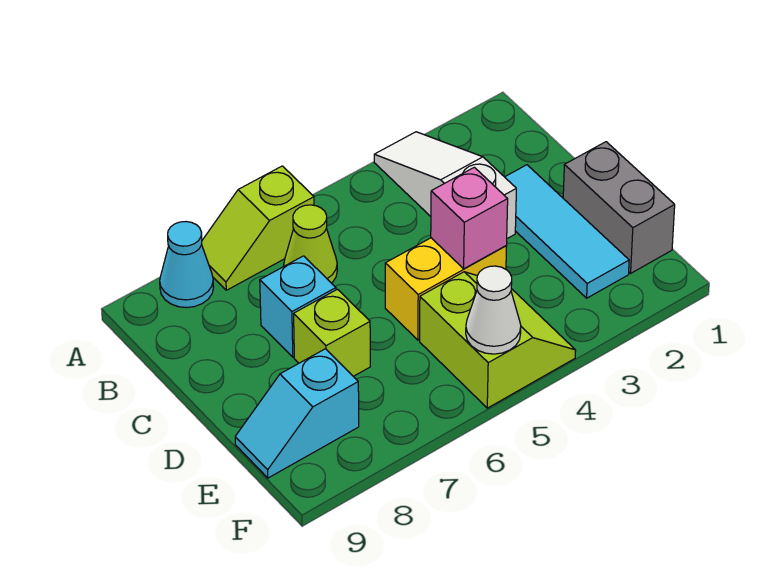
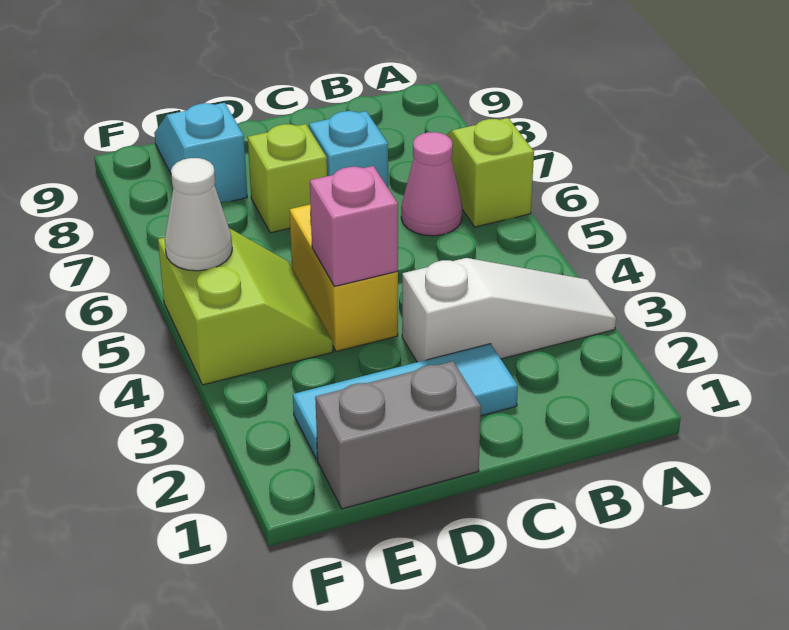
cyan cone A8 level 1 -> none
lime cone B6 level 1 -> pink cone B6 level 1
lime slope E4:F5 level 1 top 5 -> lime slope E4:F5 level 1 top F

